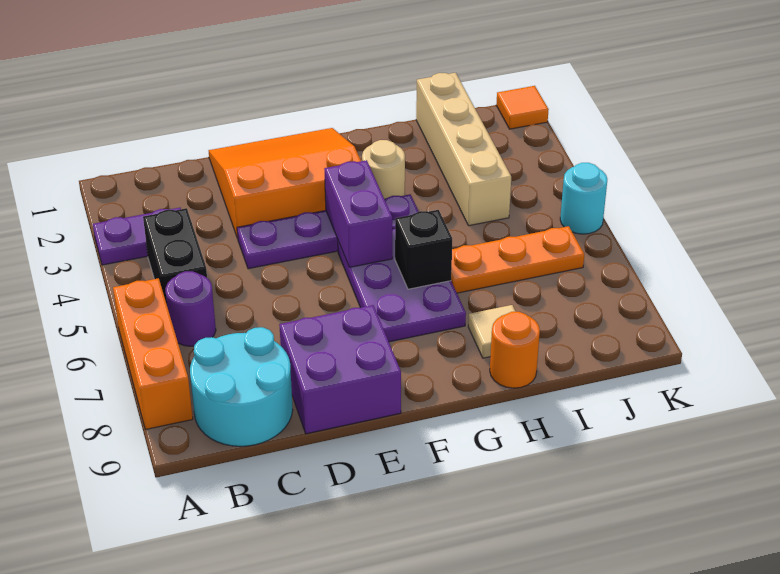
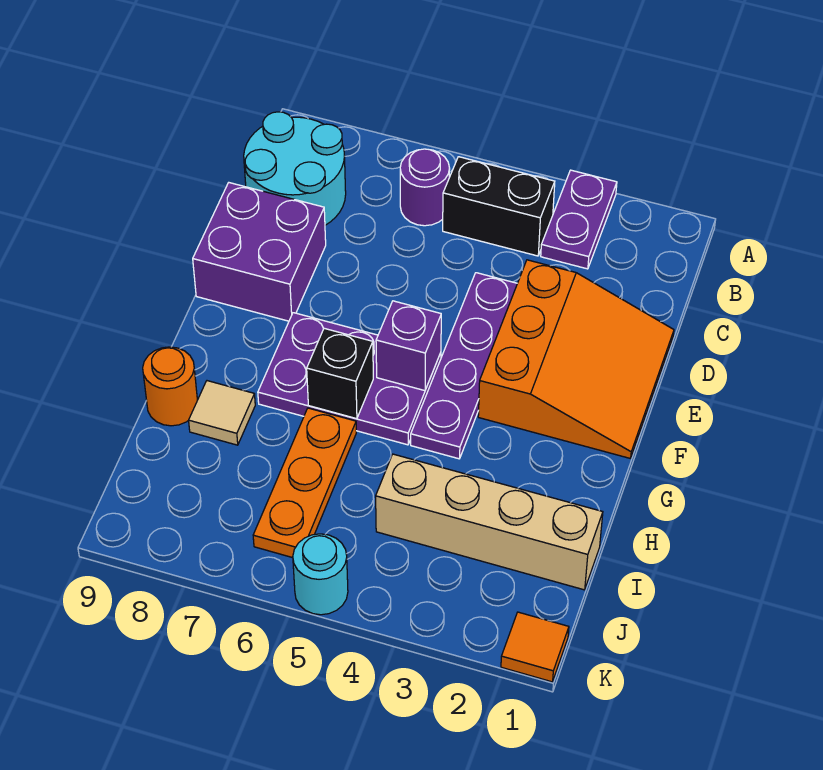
orange brick A6:A8 level 1 -> none
purple brick F4:F5 level 2 -> purple brick F5 level 2
tan round brick G3 level 1 -> none

